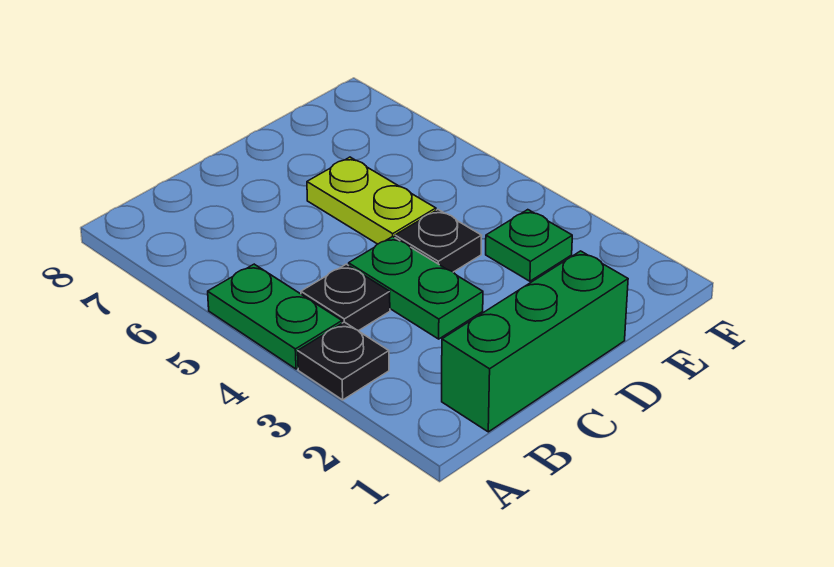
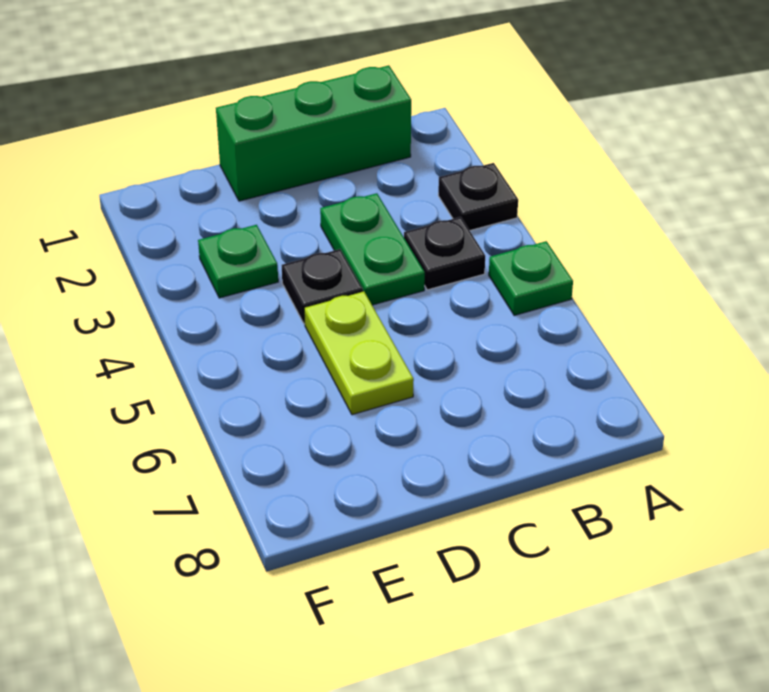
green plate A4:A5 level 1 -> green plate A5 level 1

